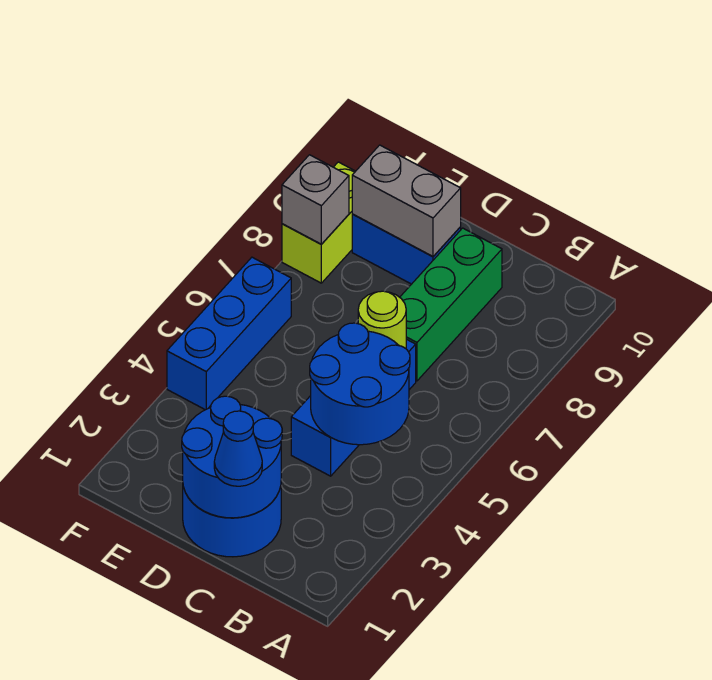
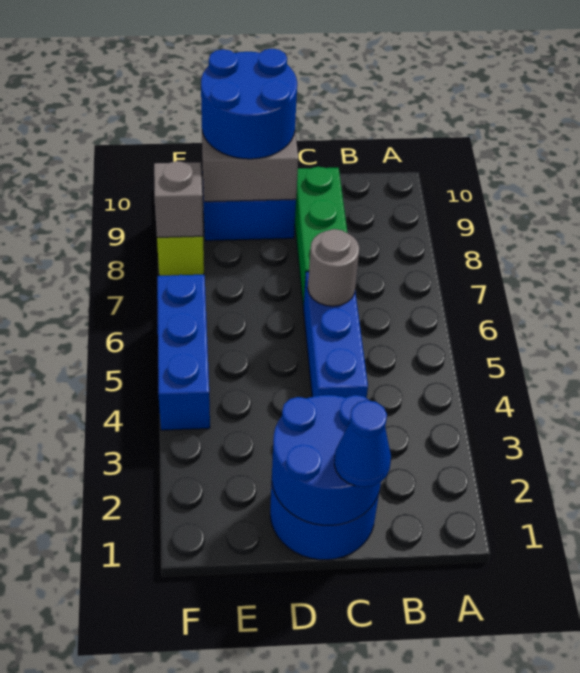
blue round brick B4:C5 level 2 -> blue round brick D9:E10 level 3
lime round brick C6 level 2 -> grey round brick C6 level 2

